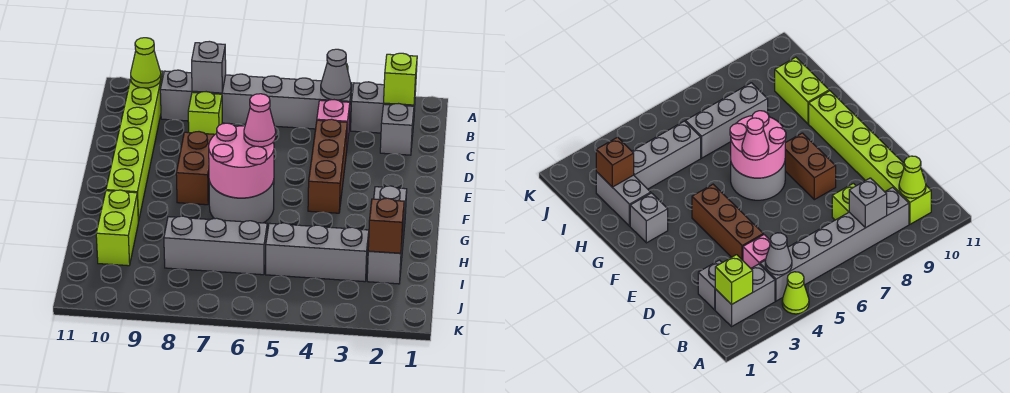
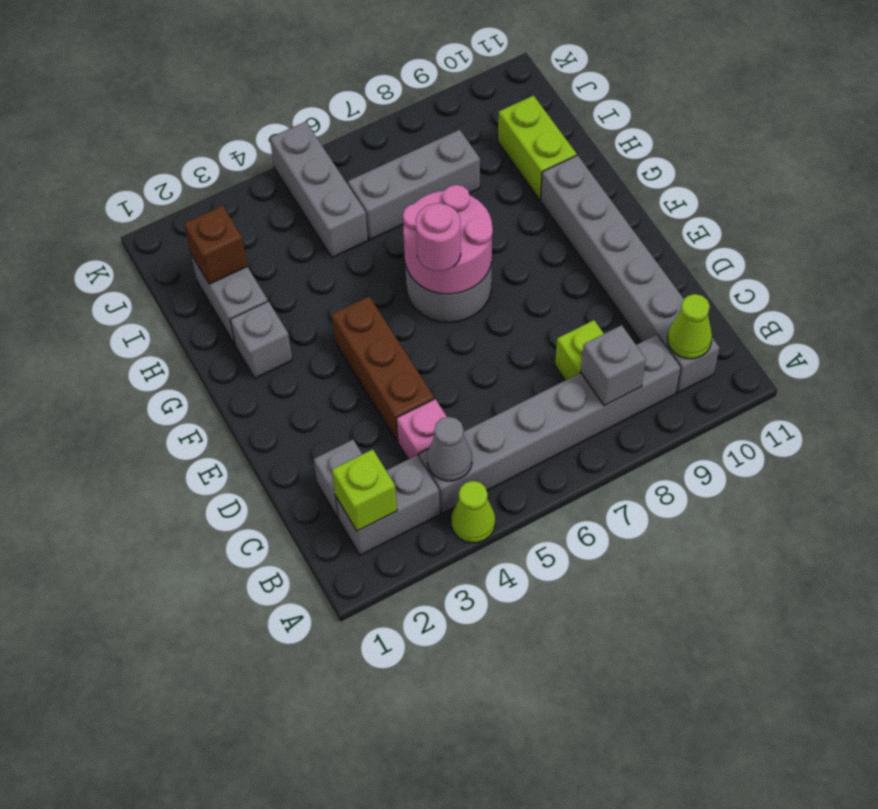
lime brick B10:G10 level 1 -> grey brick B10:G10 level 1
brown brick E8:F8 level 1 -> none
pink cone F6 level 3 -> pink round brick F6 level 3
grey brick I3:I5 level 1 -> grey brick I5:K5 level 1

